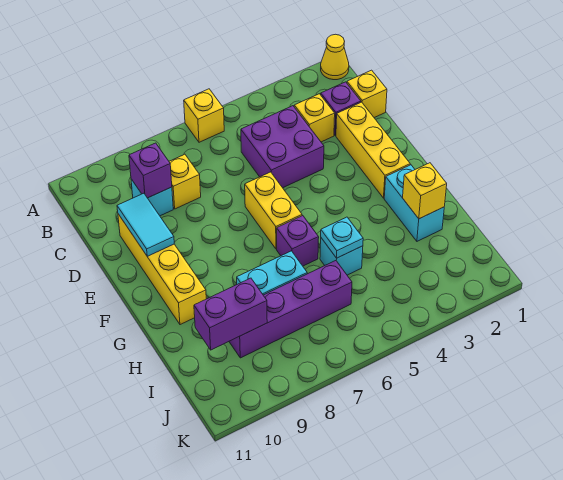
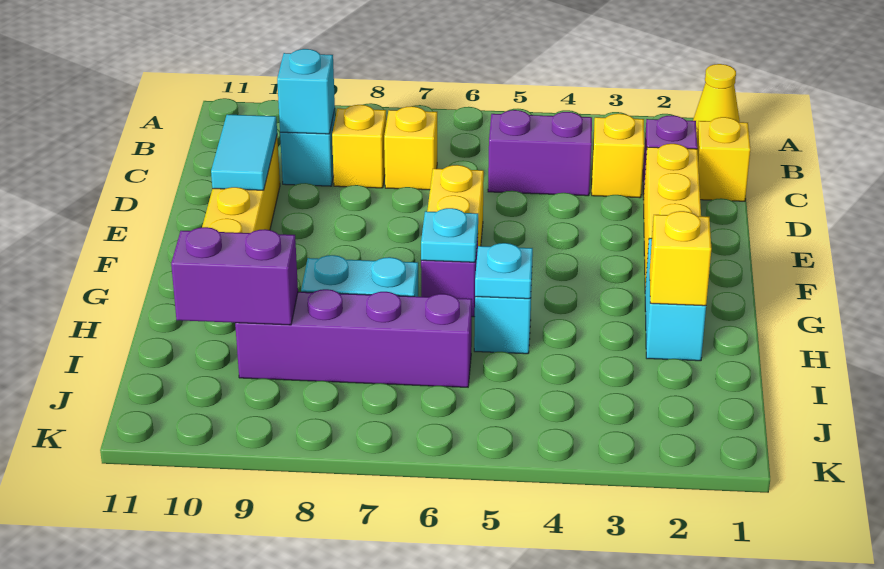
yellow brick A6 level 1 -> yellow brick C7 level 1
purple brick C4:D5 level 1 -> purple brick C4:C5 level 1
purple brick C9 level 2 -> cyan brick C9 level 2
none -> cyan plate G6 level 2

